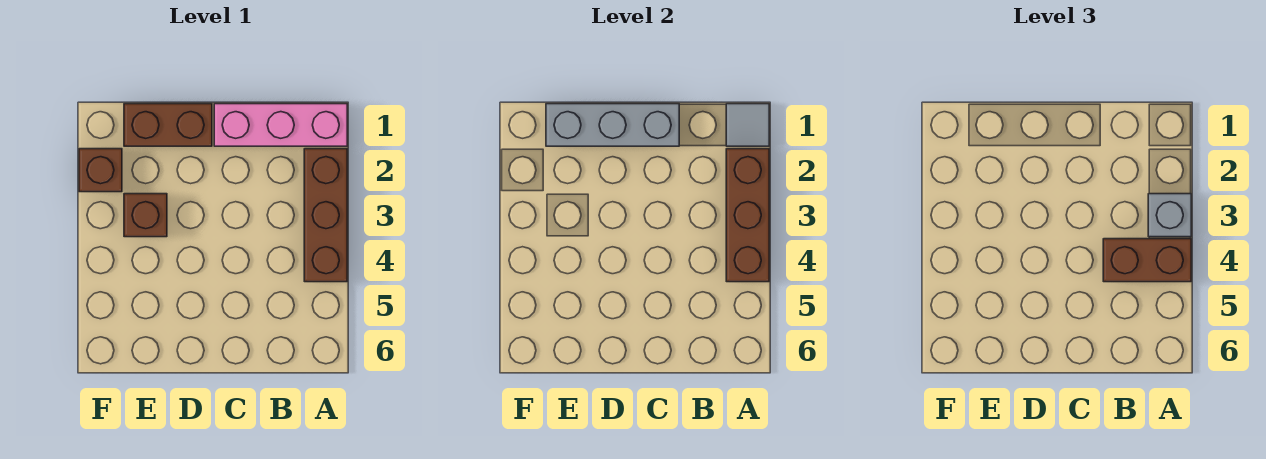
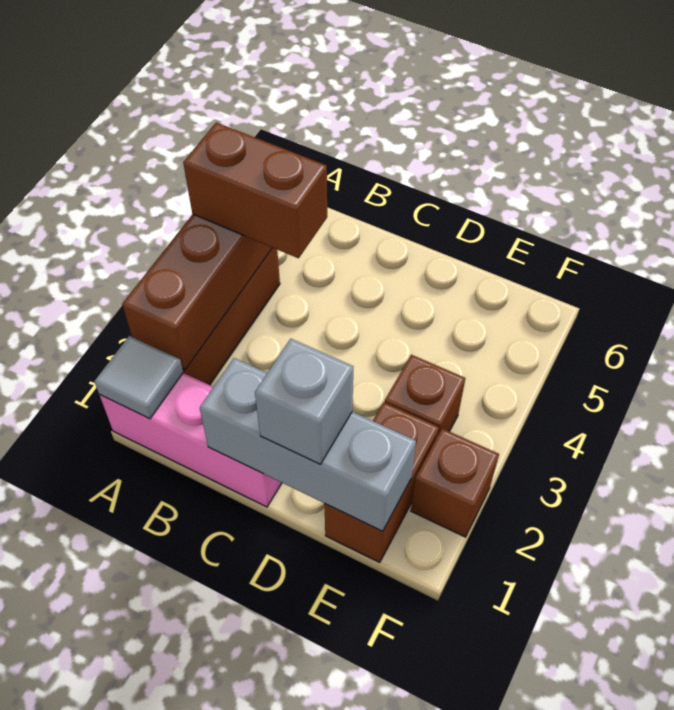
grey brick A3 level 3 -> grey brick D1 level 3
brown brick D1:E1 level 1 -> brown brick E1:E2 level 1

